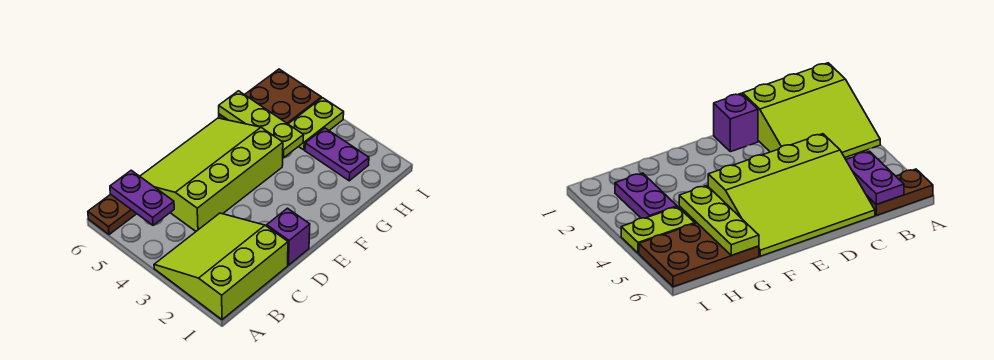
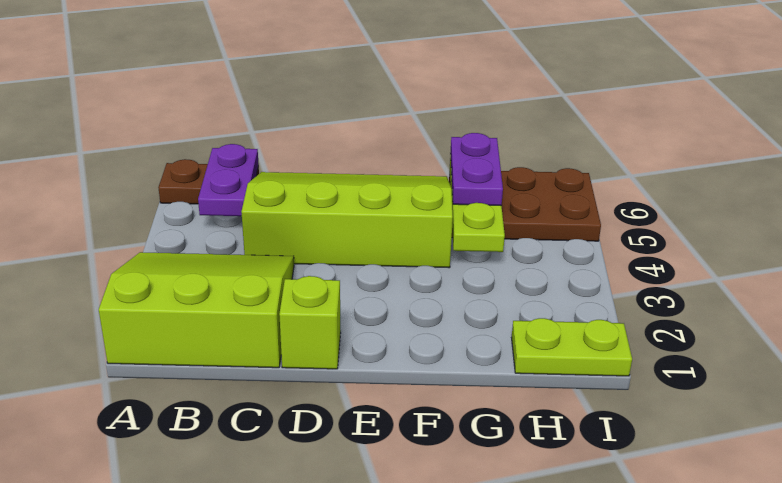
purple brick D1 level 1 -> lime brick D1 level 1
purple plate H2:H3 level 1 -> purple plate G5:G6 level 3
lime plate H4:I4 level 1 -> lime plate H1:I1 level 1

